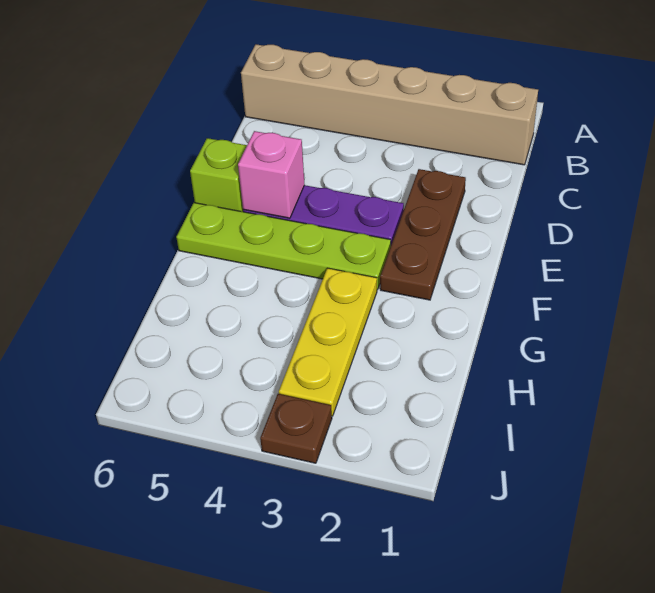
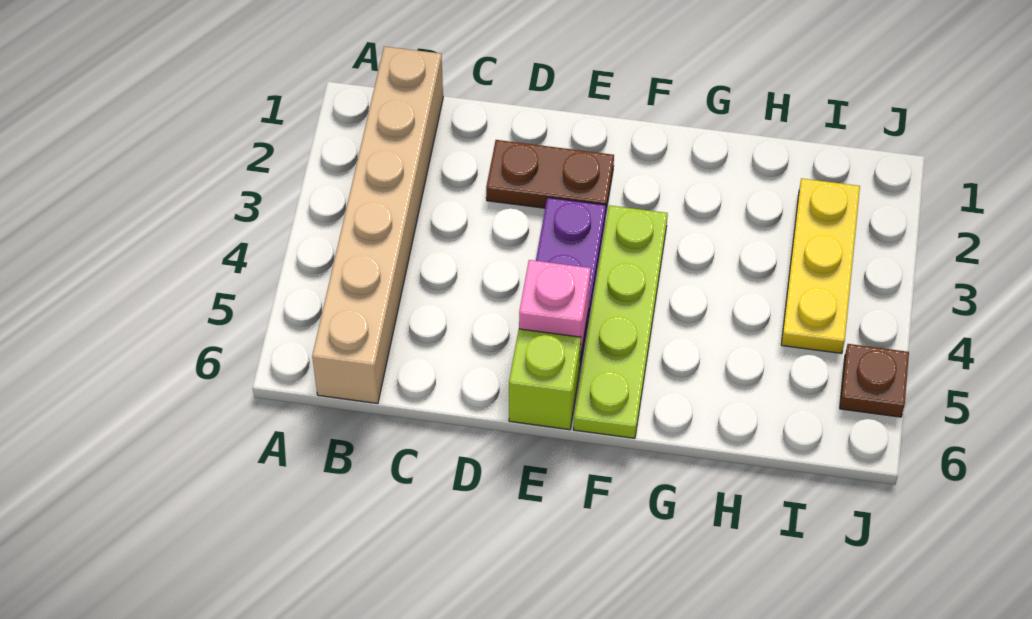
brown plate D2:F2 level 1 -> brown plate D2:E2 level 1
yellow plate G3:I3 level 1 -> yellow plate I2:I4 level 1
brown plate J3 level 1 -> brown plate J5 level 1

